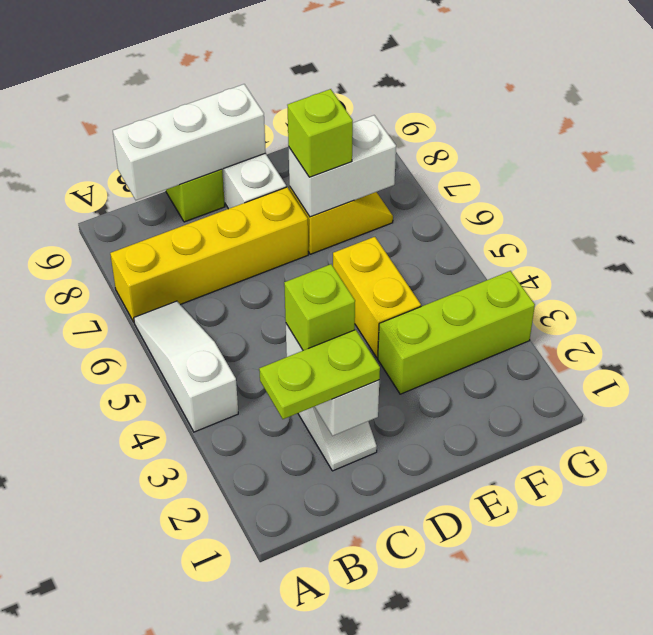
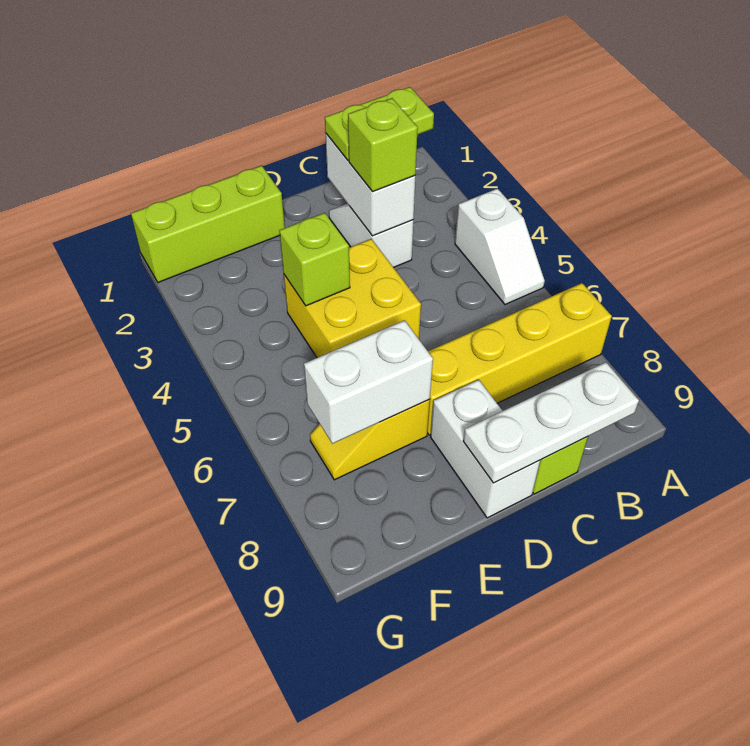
white slope A4:A6 level 1 top 4 -> white slope A4:A5 level 1 top 4
white brick B9:D9 level 2 -> white plate B9:D9 level 2
lime brick E3:G3 level 1 -> lime brick E1:G1 level 1
yellow brick E4:E5 level 1 -> yellow brick D4:E5 level 1
lime brick E7 level 3 -> lime brick E4 level 2

